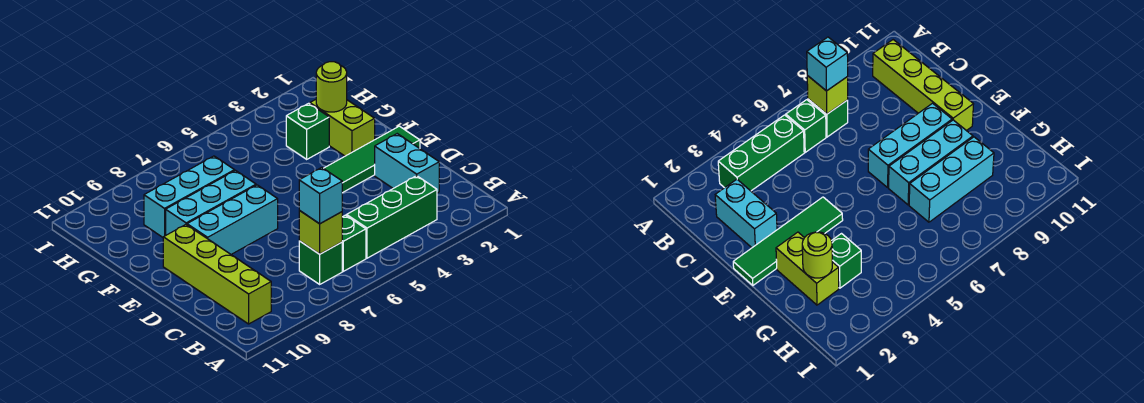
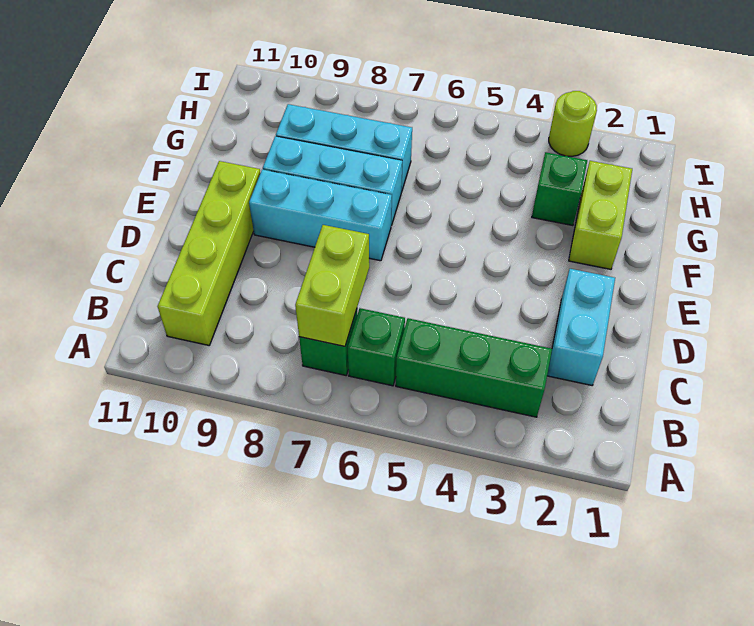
lime brick B7 level 2 -> lime brick B7:C7 level 2
cyan brick B7 level 3 -> none
green tile E1:E4 level 1 -> none
lime round brick G2 level 2 -> lime round brick I3 level 1

